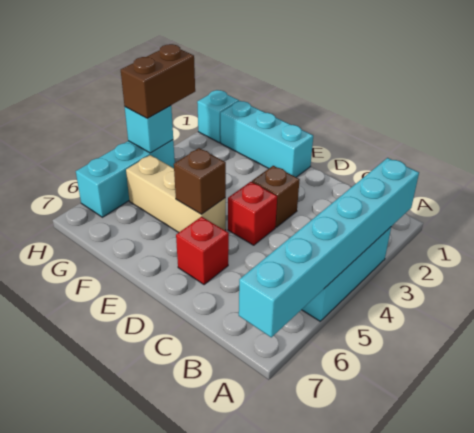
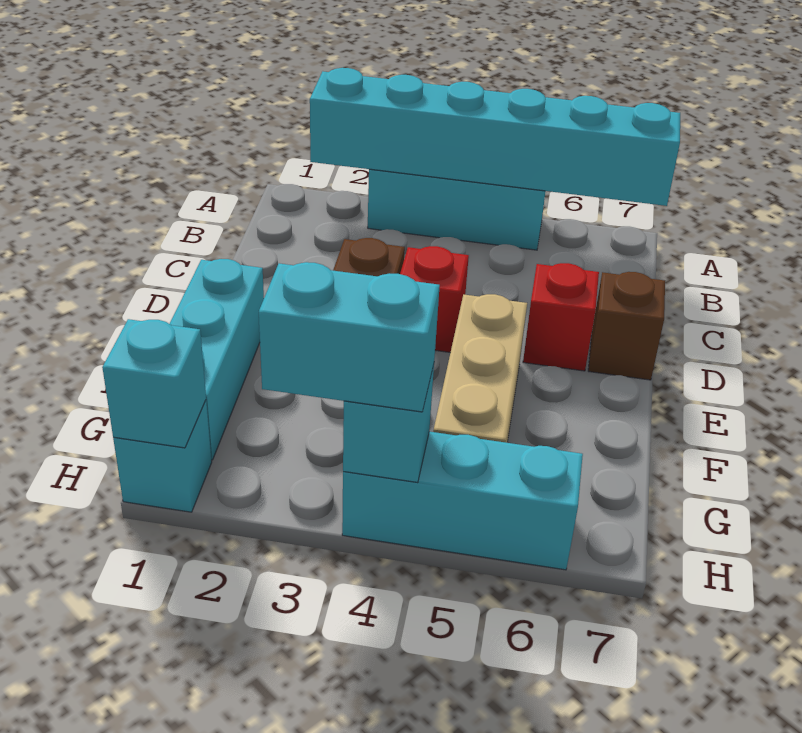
brown brick E5 level 2 -> brown brick D7 level 1
none -> cyan brick H1 level 2
brown brick H3:H4 level 3 -> cyan brick H3:H4 level 3

